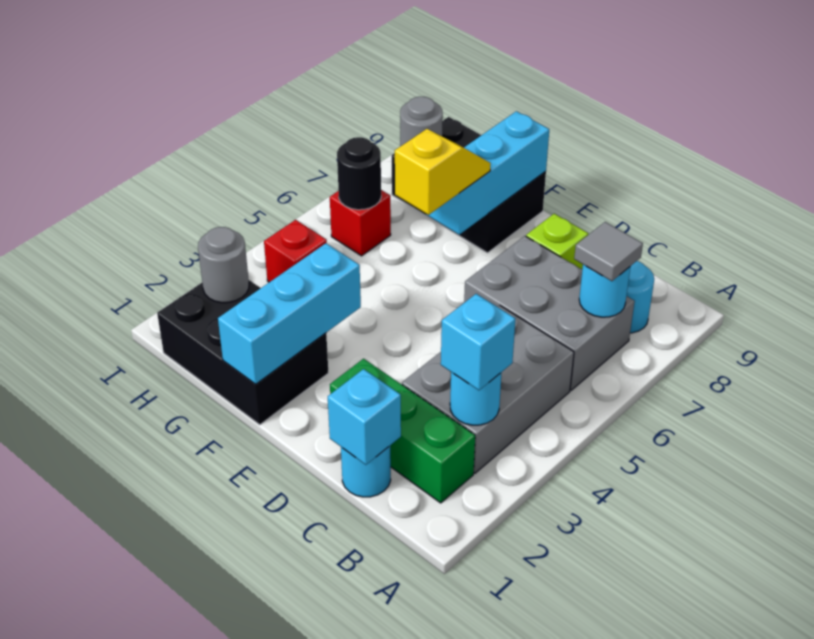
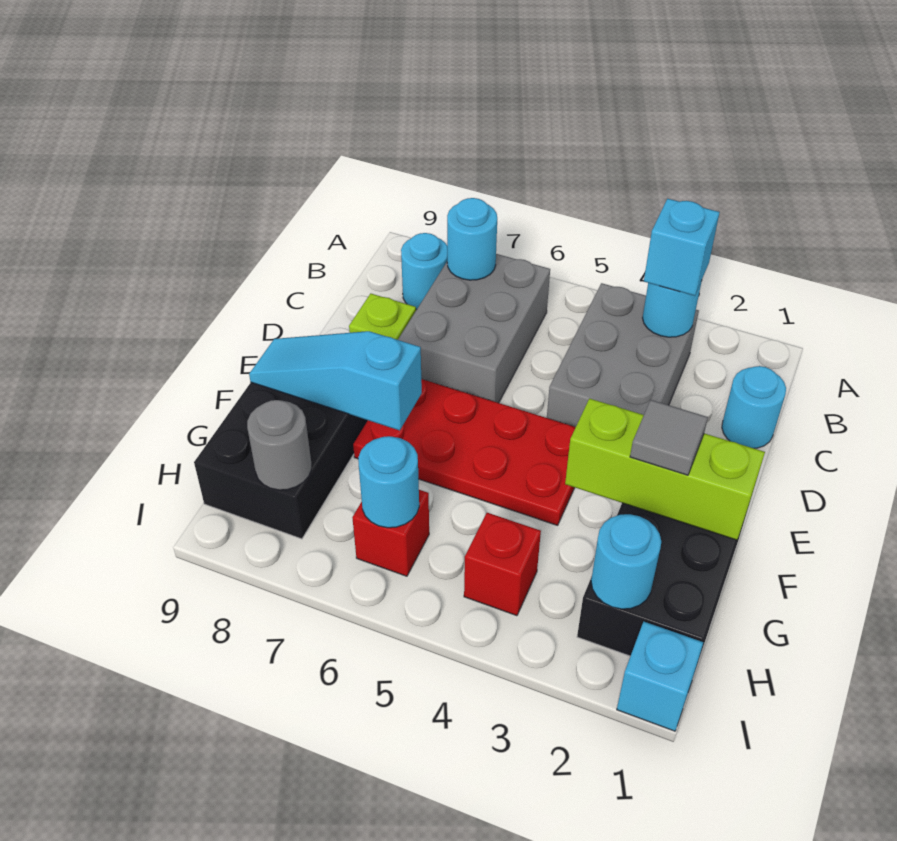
green brick B2:D2 level 1 -> none
grey brick B3:C5 level 1 -> grey brick B3:D4 level 1
grey tile B7 level 3 -> grey tile F2 level 3
cyan brick C1 level 2 -> cyan brick I1 level 1
none -> red plate E4:F7 level 1
cyan brick F1:F3 level 2 -> lime brick F1:F3 level 2
yellow slope F6:F7 level 3 top 6 -> none
cyan brick F7:F9 level 2 -> cyan slope F7:F9 level 2 top 7
grey round brick H2 level 2 -> cyan round brick H2 level 2
black round brick H6 level 2 -> cyan round brick H6 level 2

